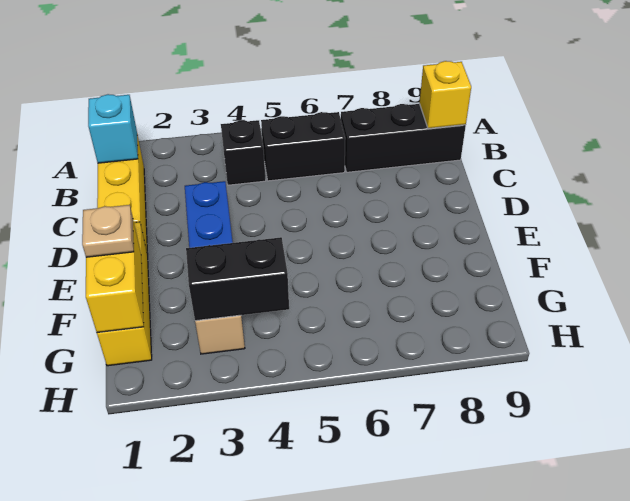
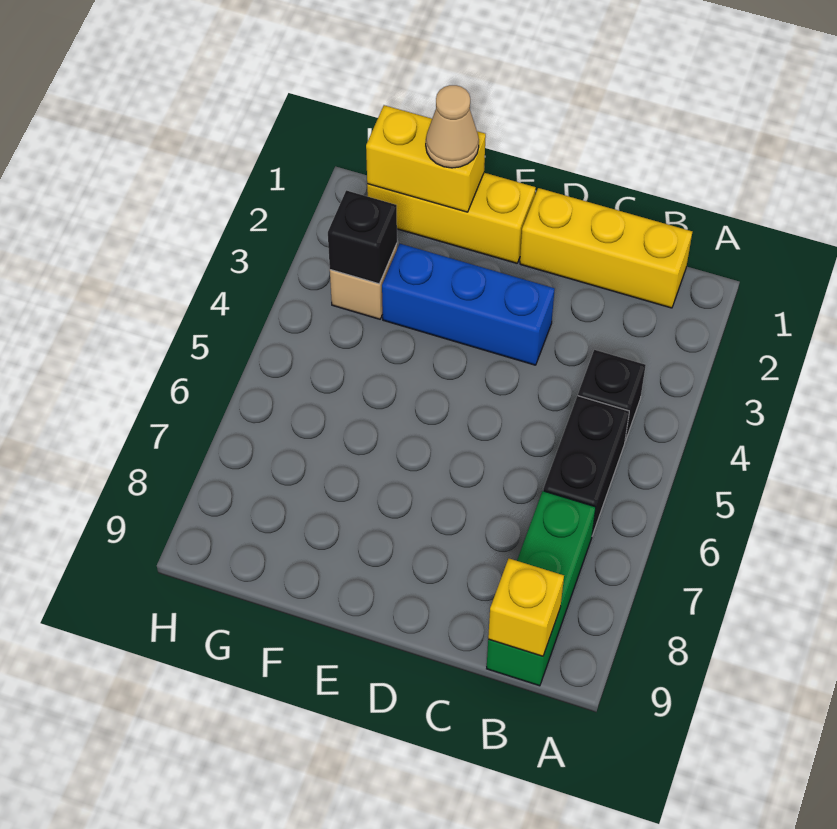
cyan brick B1 level 2 -> none
black brick B7:B9 level 1 -> green brick B7:B9 level 1
tan plate F1 level 3 -> tan cone F1 level 3
black brick G3:G4 level 2 -> black brick G3 level 2

